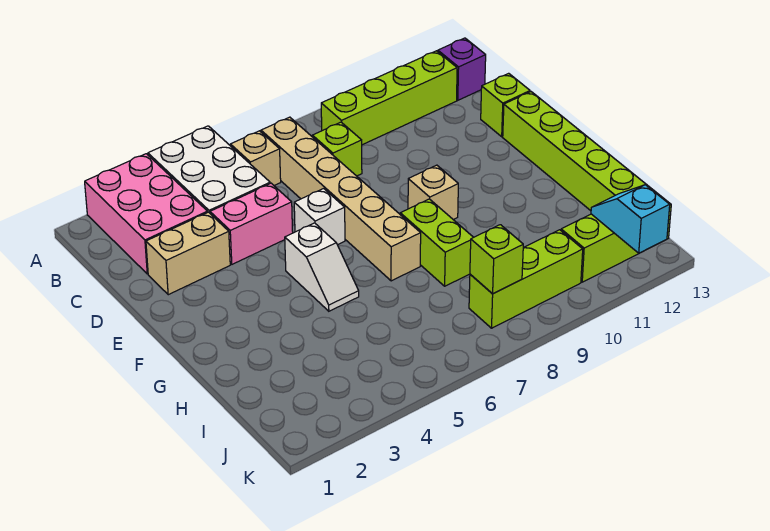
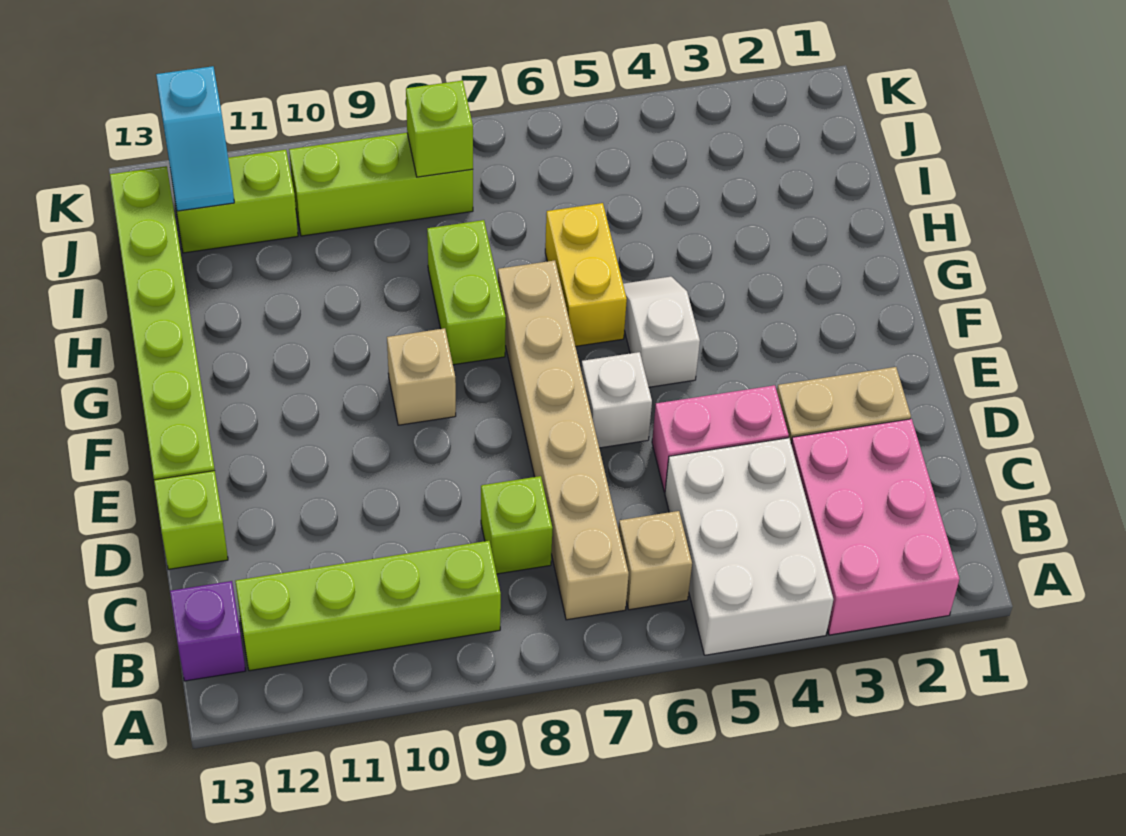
none -> yellow brick G6:H6 level 1

